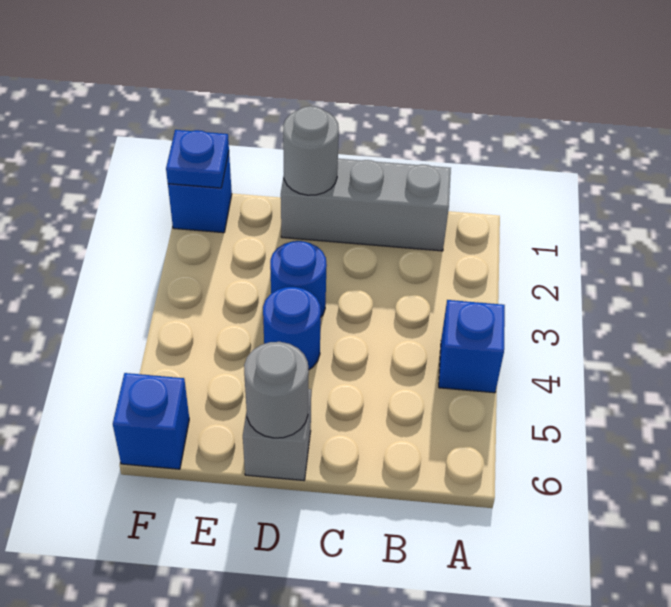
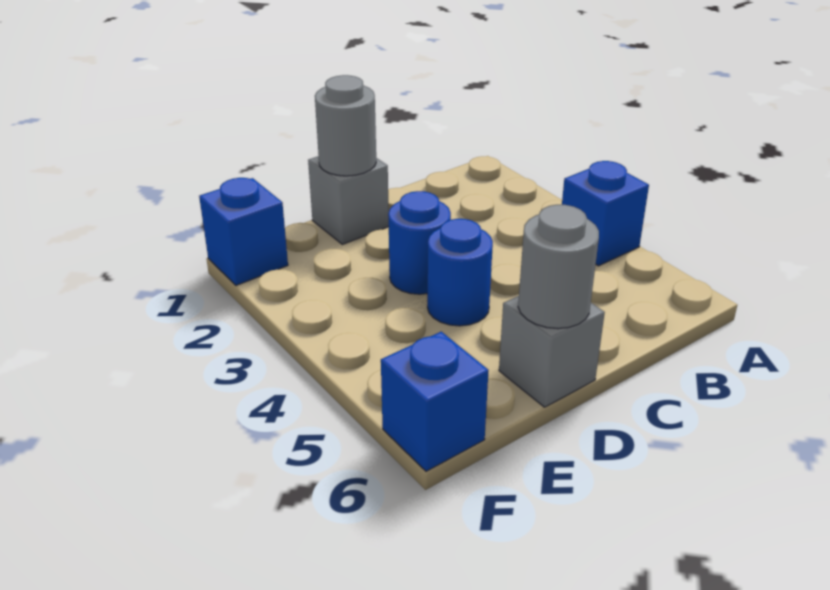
grey brick B1:D1 level 1 -> grey brick D1 level 1
blue plate F1 level 2 -> none

